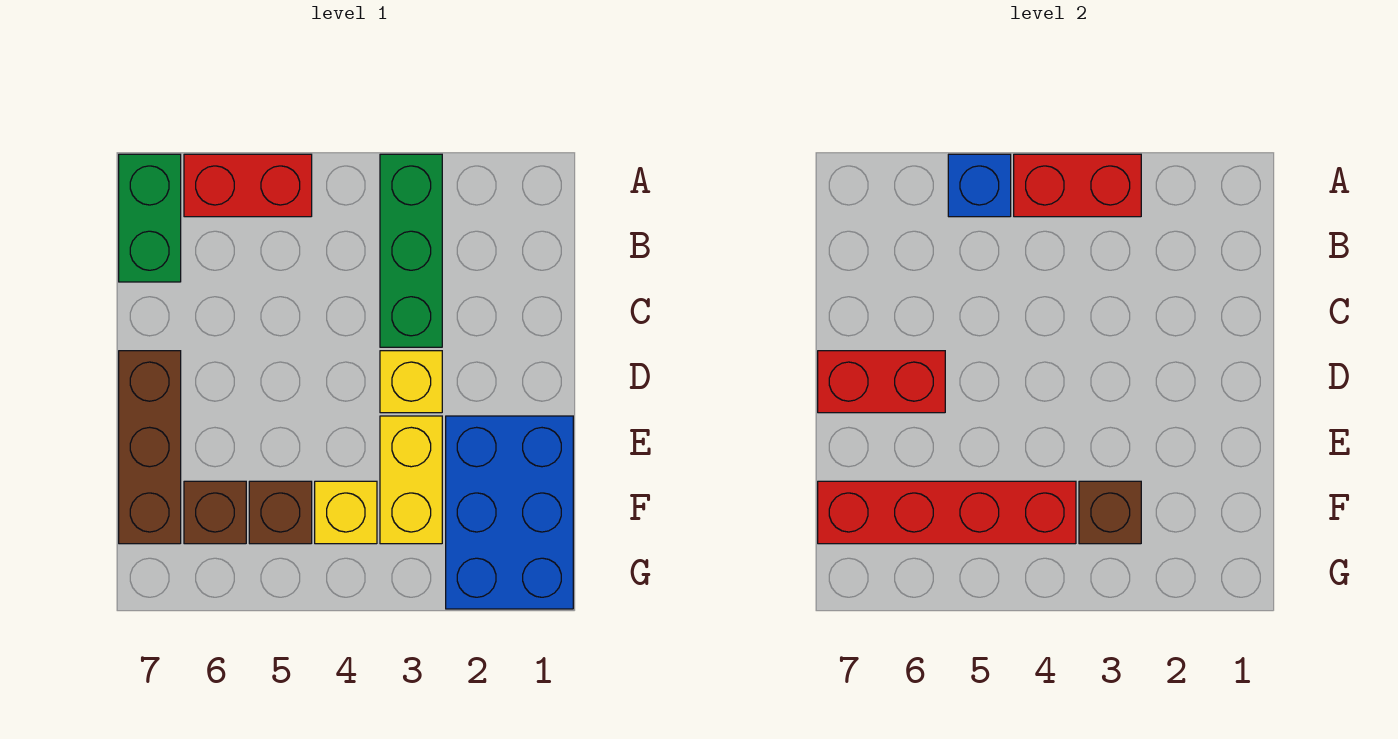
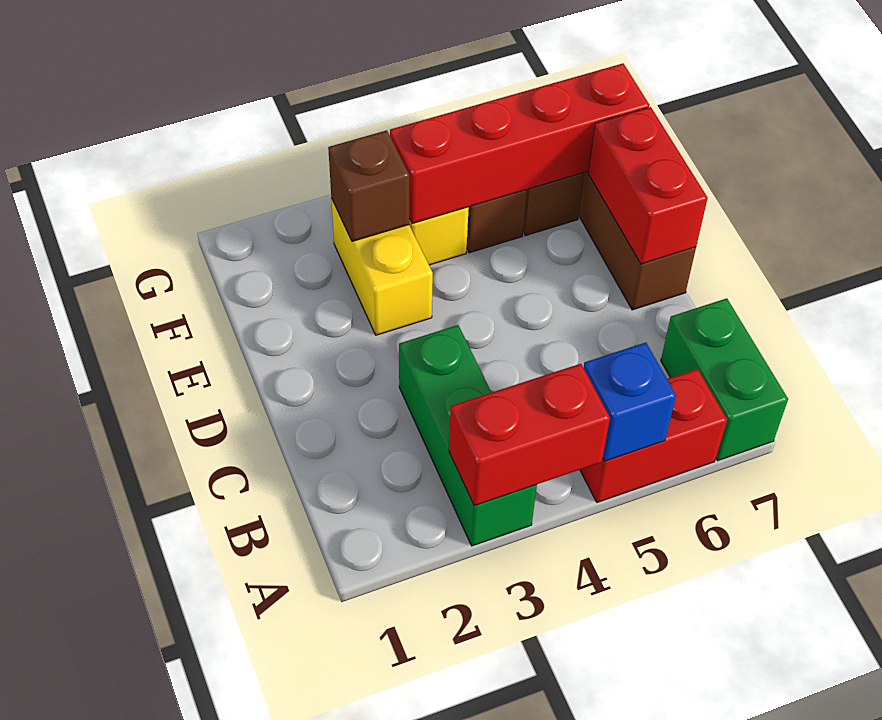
yellow brick D3 level 1 -> none
red brick D6:D7 level 2 -> red brick D7:E7 level 2
blue brick E1:G2 level 1 -> none

